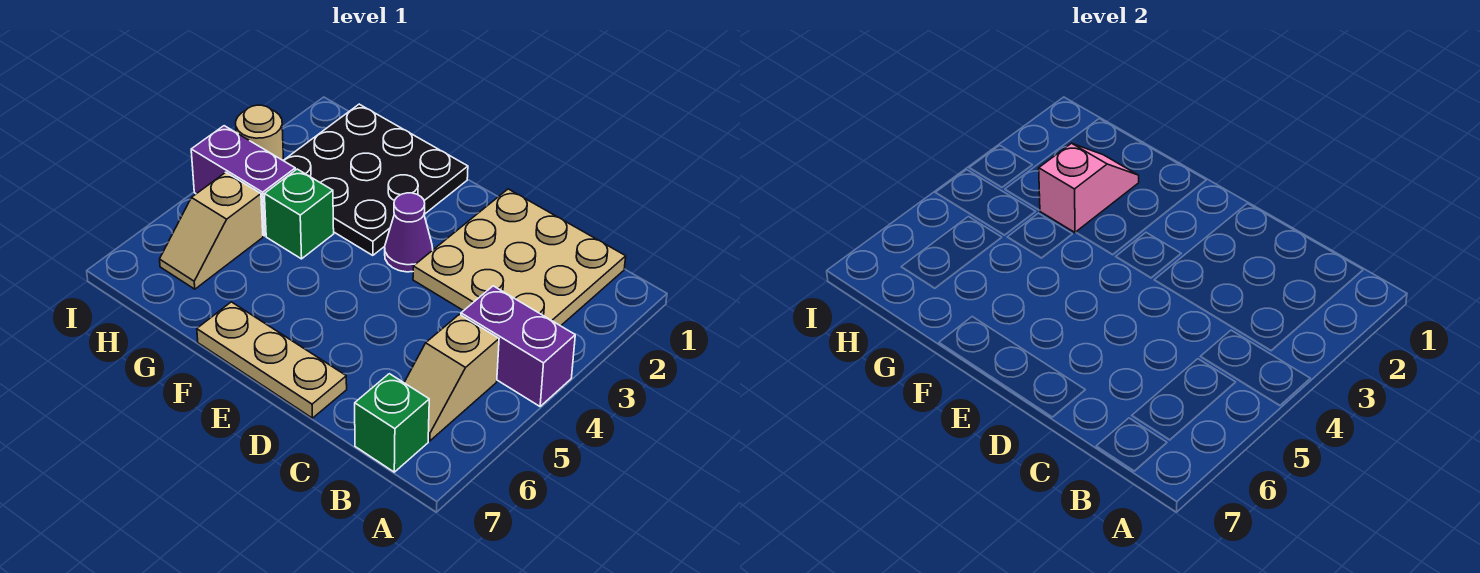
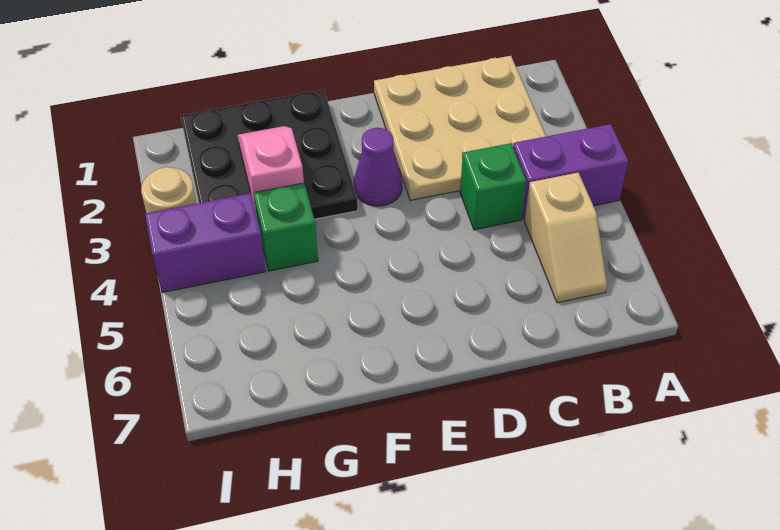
green brick B7 level 1 -> green brick C4 level 1
tan plate D7:F7 level 1 -> none
tan slope H5:H6 level 1 top 5 -> none

